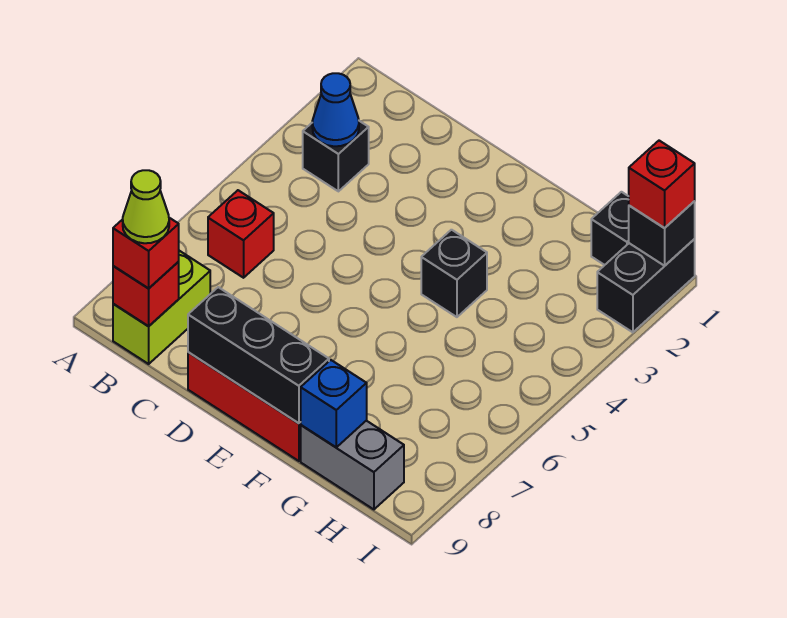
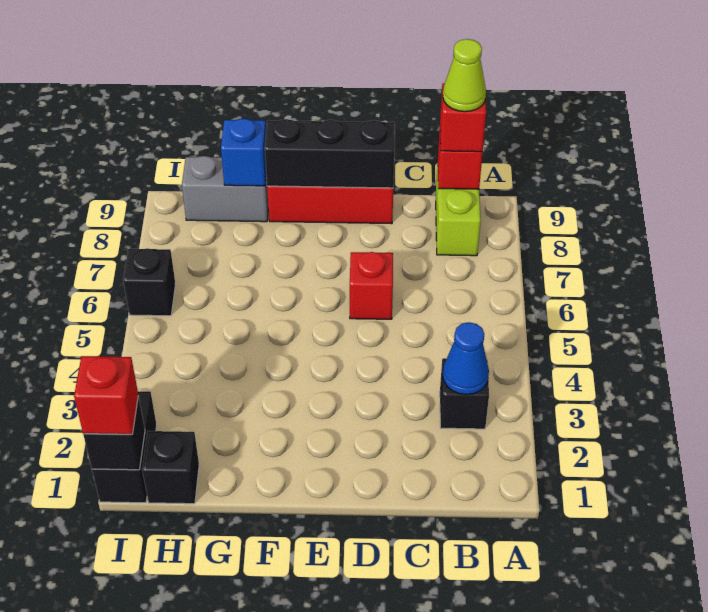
red brick B6 level 1 -> red brick D6 level 1
black brick F4 level 1 -> black brick I6 level 1

